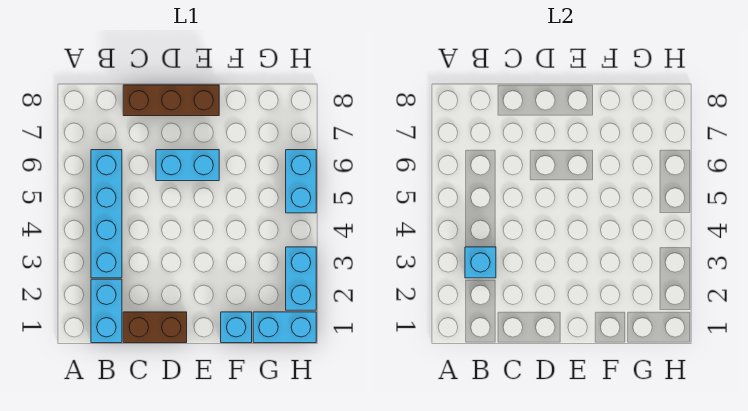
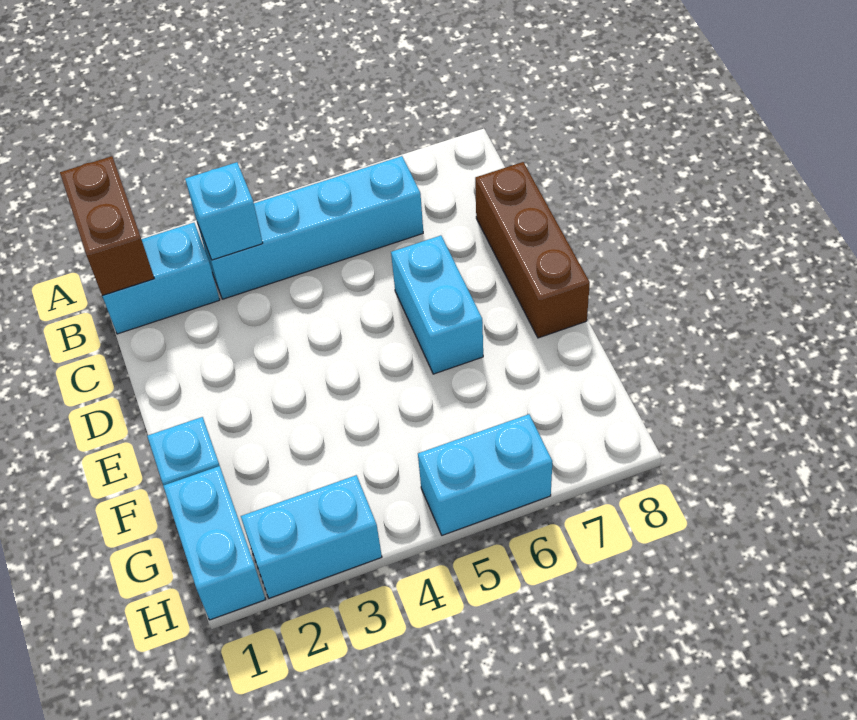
brown brick C1:D1 level 1 -> brown brick A1:B1 level 2

